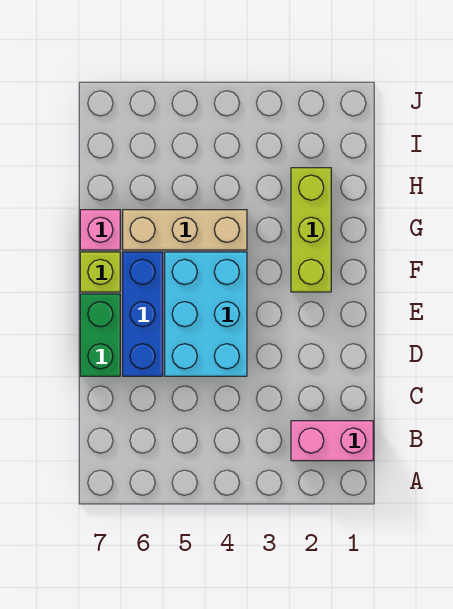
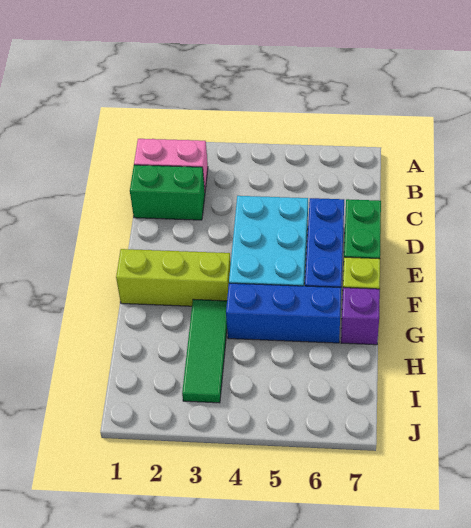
none -> green brick C1:C2 level 1
lime brick F2:H2 level 1 -> lime brick F1:F3 level 1
none -> green tile G3:I3 level 1
tan brick G4:G6 level 1 -> blue brick G4:G6 level 1
pink brick G7 level 1 -> purple brick G7 level 1

